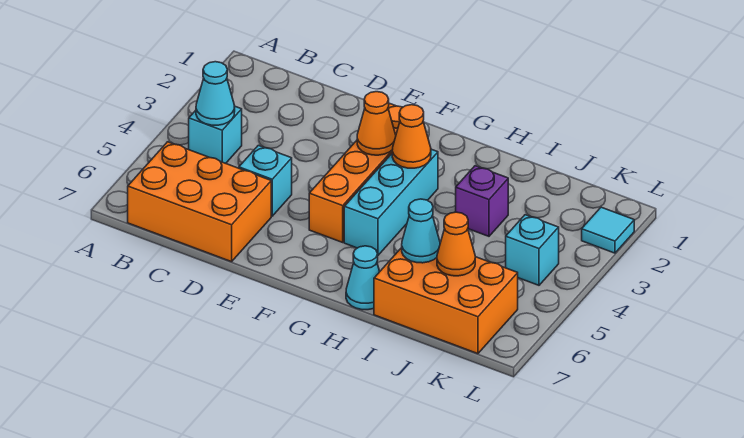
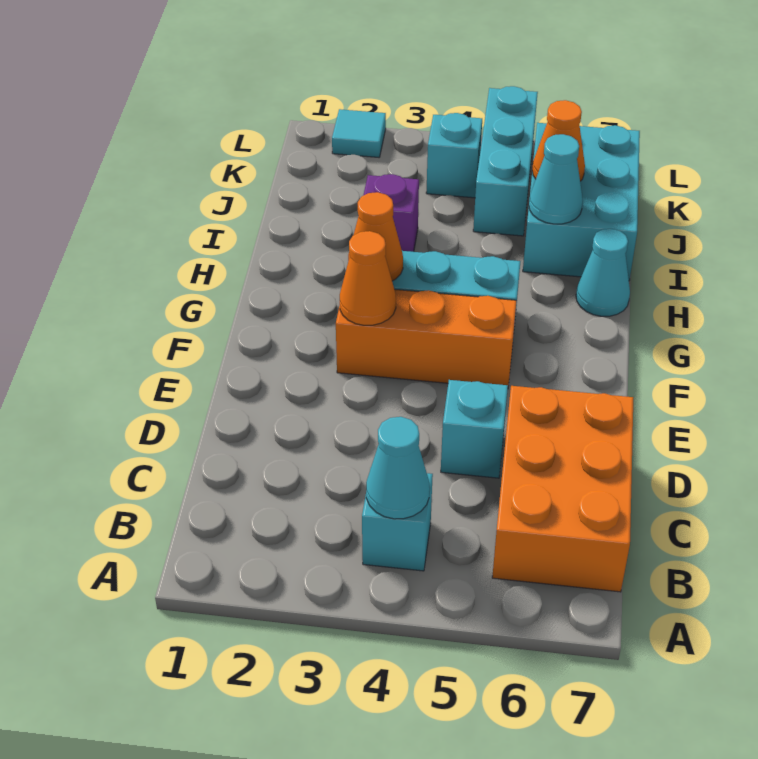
orange brick F2:F5 level 1 -> orange brick F3:F5 level 1
orange brick I6:K7 level 1 -> cyan brick I6:K7 level 1
none -> cyan brick J5:L5 level 1

